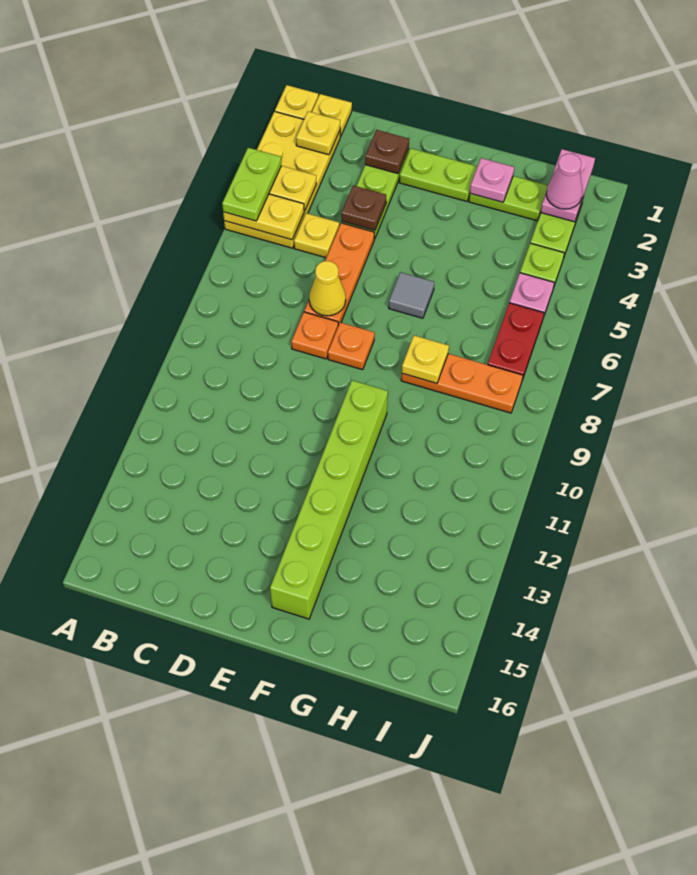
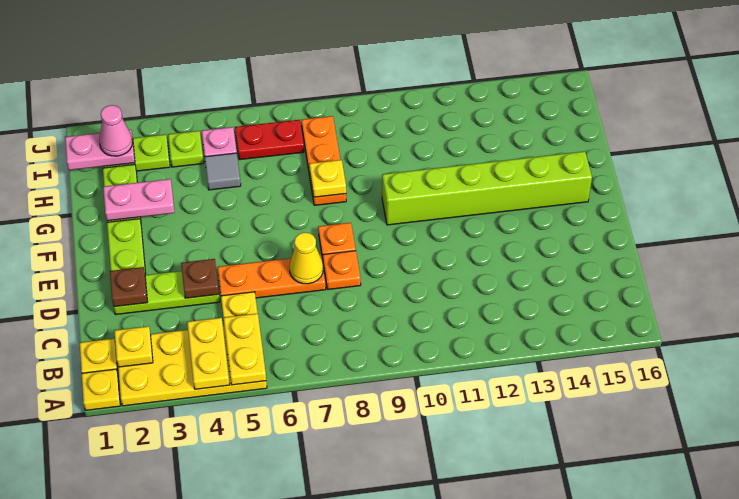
lime plate A4:A5 level 3 -> none
grey tile F6 level 1 -> grey tile H5 level 1
pink plate G2 level 2 -> pink plate G2:G3 level 2

